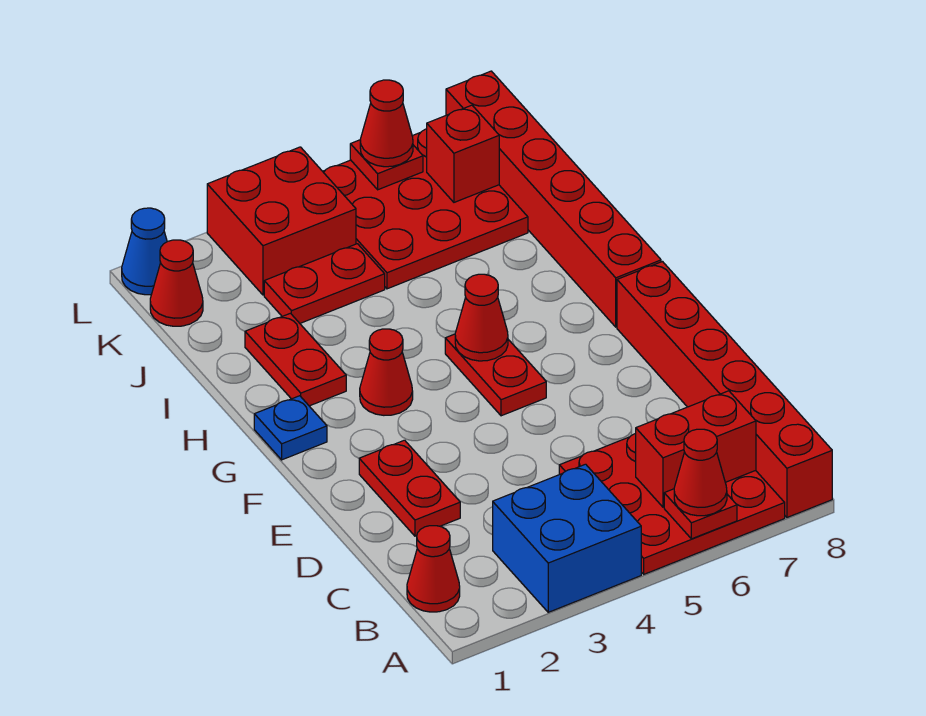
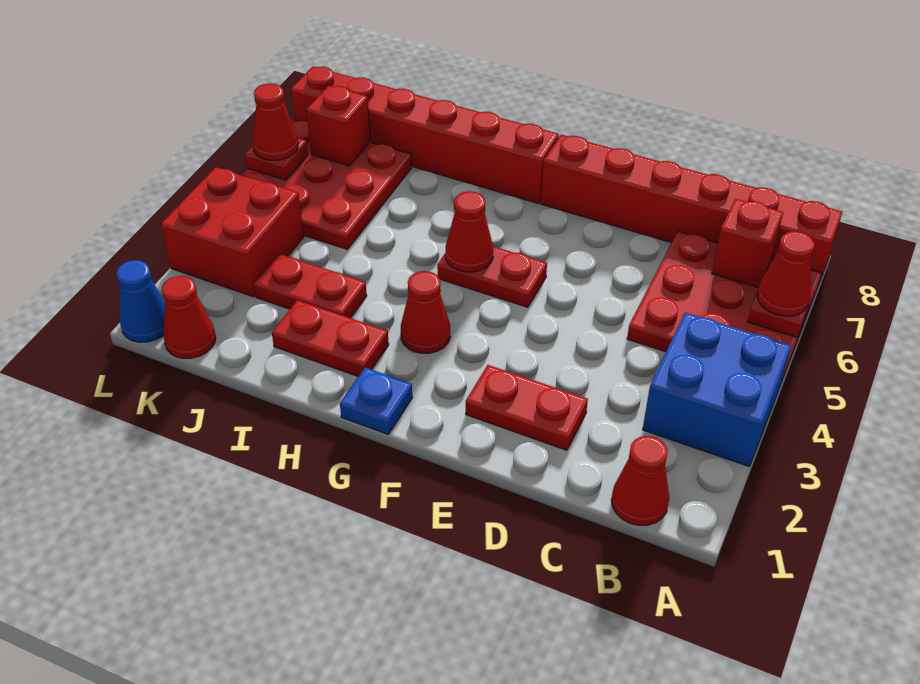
red brick B6:B7 level 2 -> red brick B7 level 2
red plate J3:J4 level 1 -> red plate I3:J3 level 1

